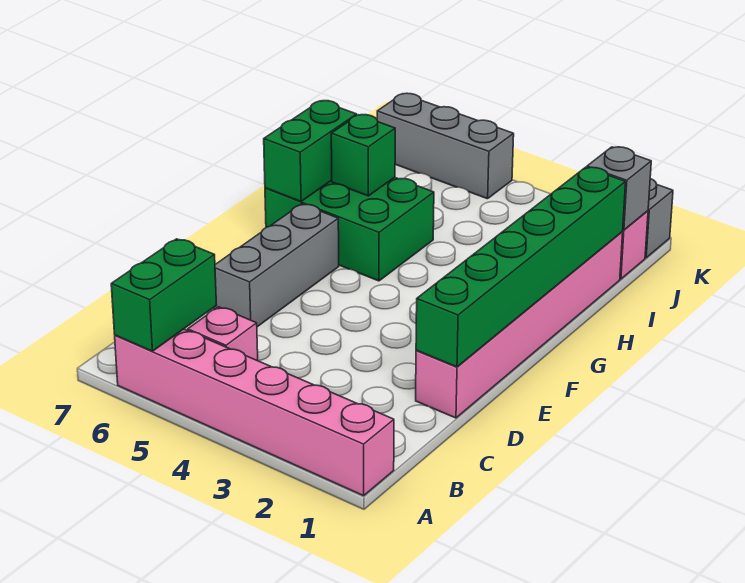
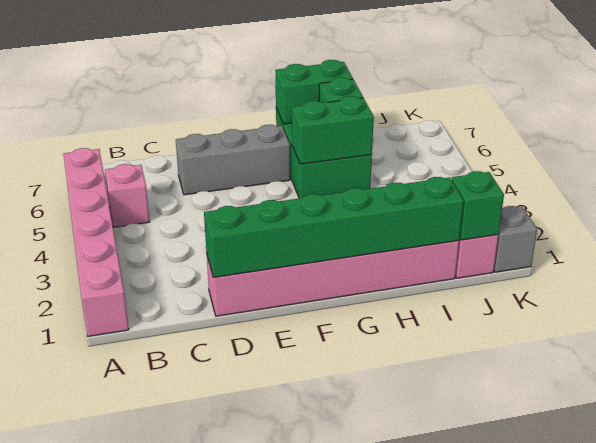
green brick A6:B6 level 2 -> green brick G5:H5 level 2
grey brick J1 level 2 -> green brick J1 level 2
grey brick K5:K7 level 1 -> none

